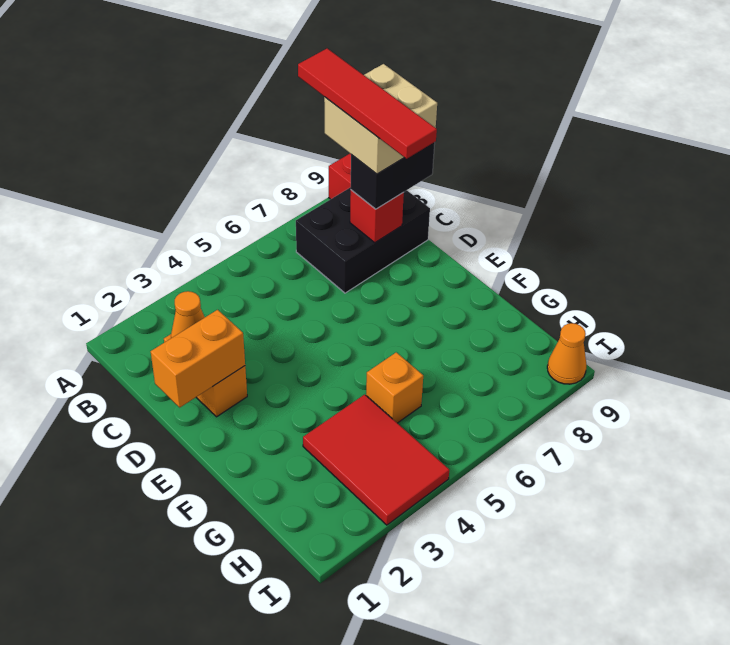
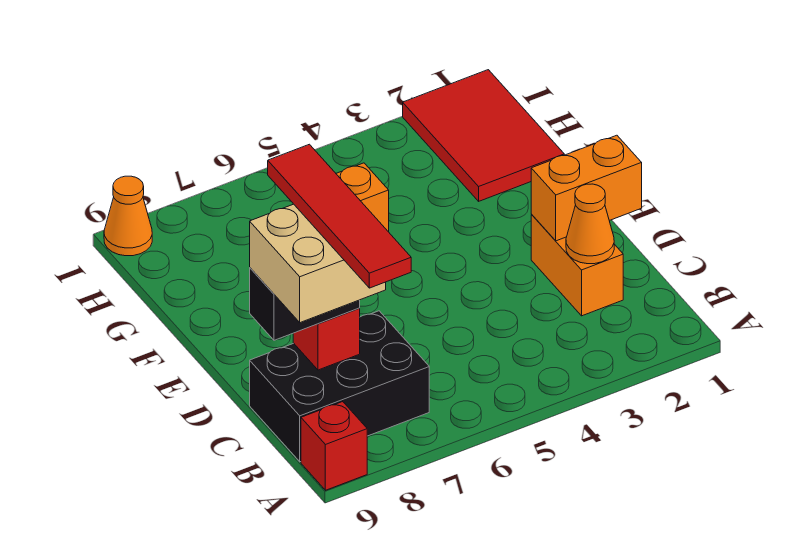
red tile G3:I4 level 1 -> red tile G1:I2 level 1

